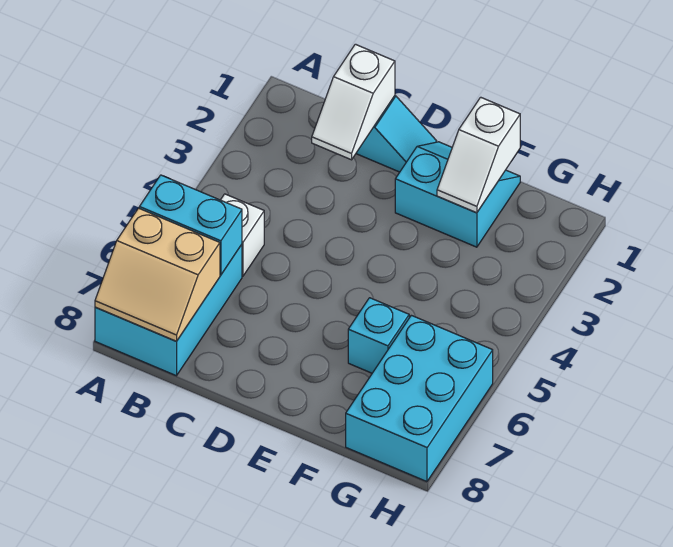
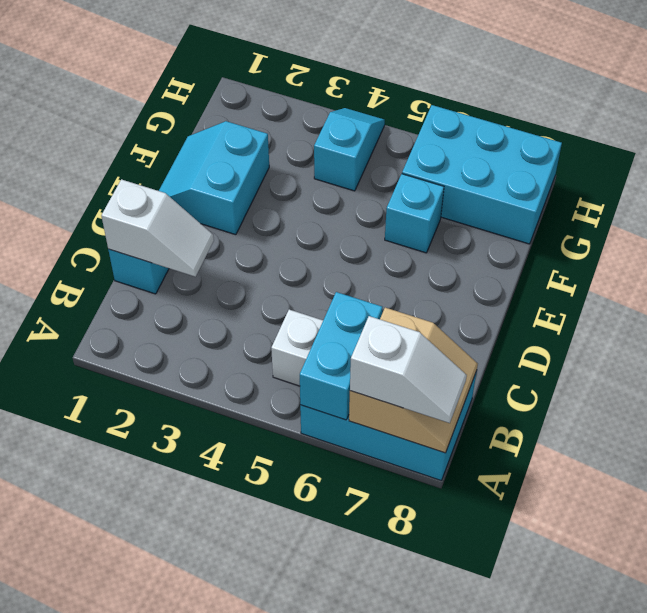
white slope F1:F2 level 2 top 1 -> white slope A7:A8 level 3 top 7
none -> cyan slope G4:H4 level 1 top G

